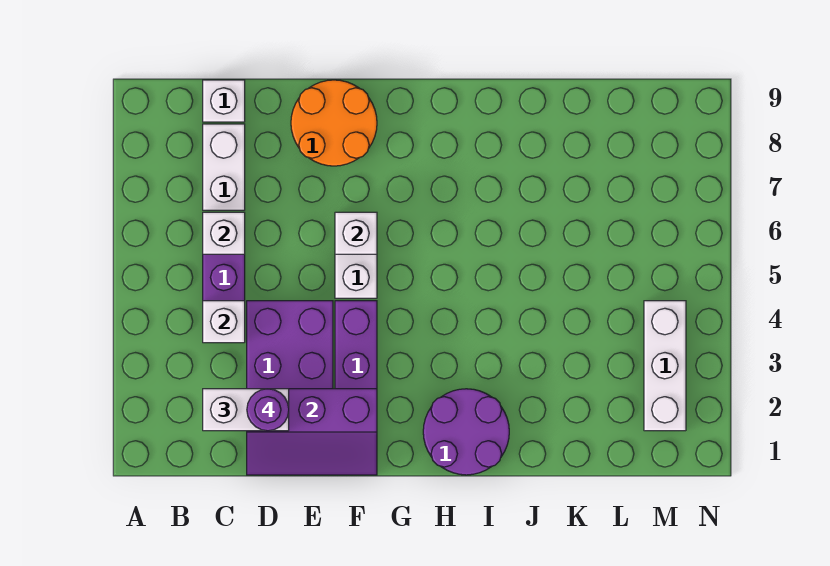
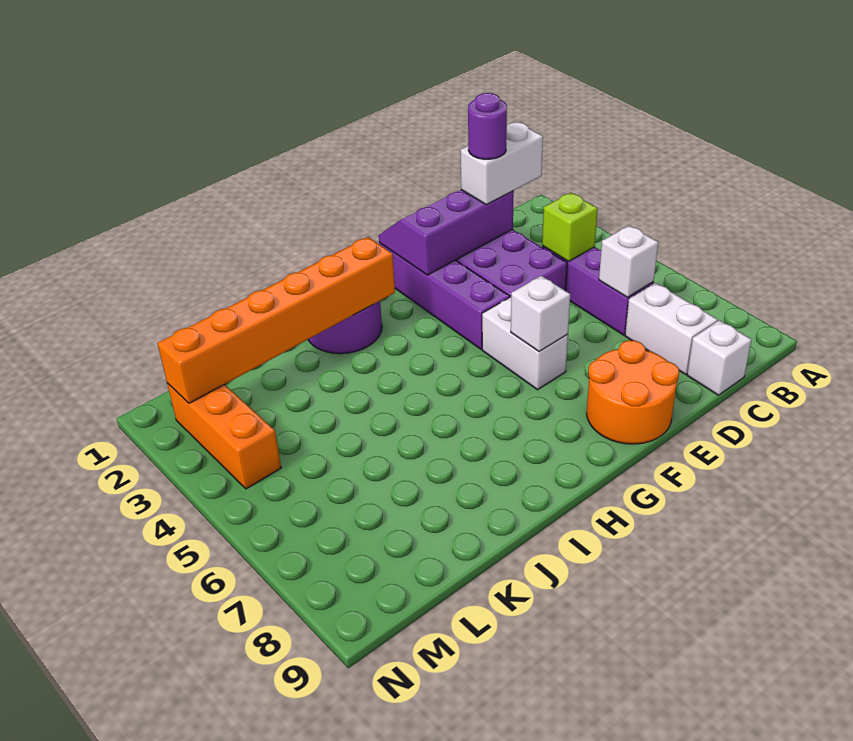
white brick C4 level 2 -> lime brick C4 level 2
none -> orange brick H2:M2 level 2
white brick M2:M4 level 1 -> orange brick M2:M4 level 1

